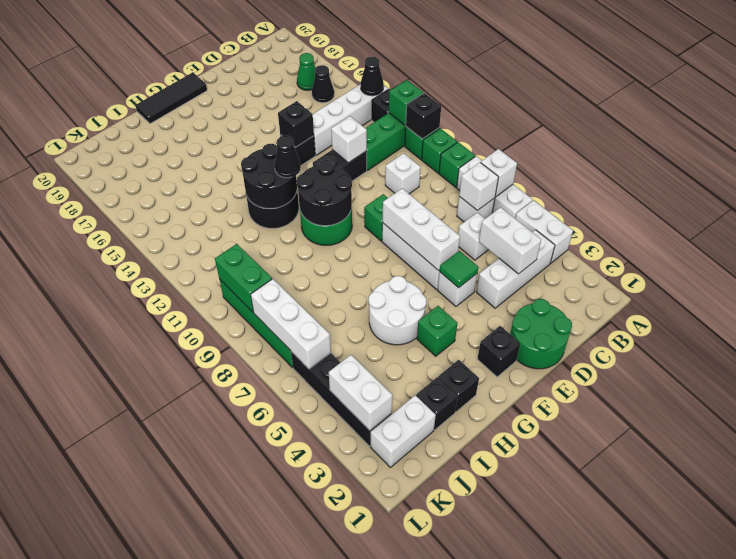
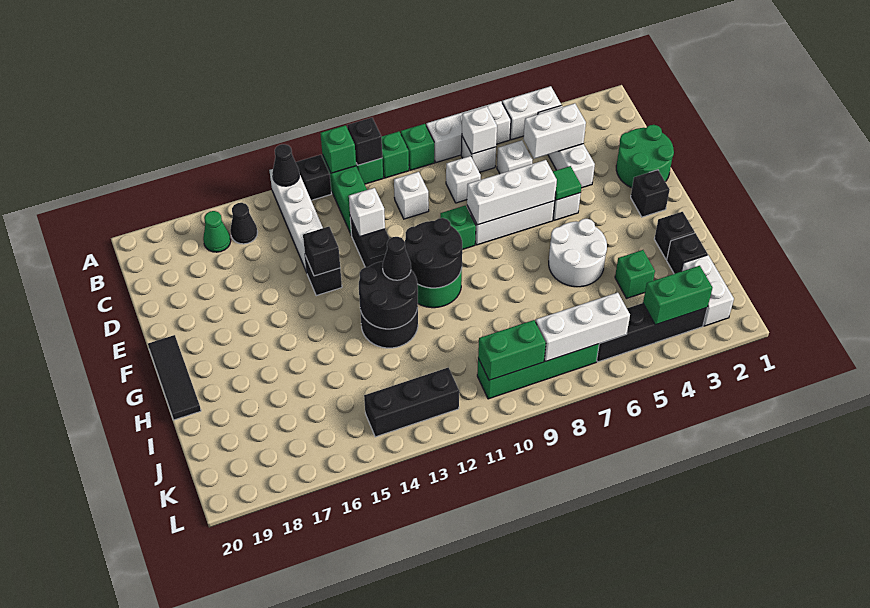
white brick A7 level 2 -> white brick C8 level 1
green brick G4 level 1 -> green brick I4 level 1
white brick K3:K4 level 2 -> green brick K3:K4 level 2
none -> black brick K12:K14 level 1

